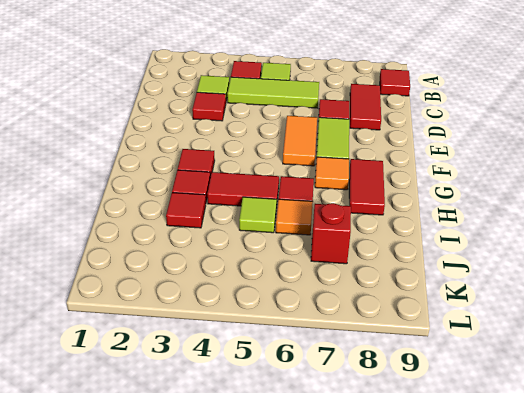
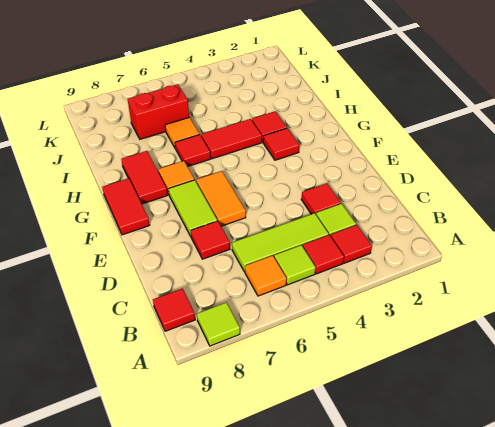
none -> orange tile B6 level 1
red tile C8:D8 level 1 -> red tile F9:G9 level 1
red tile I3 level 1 -> red tile B3 level 1
lime tile I5 level 1 -> lime tile A8 level 1
red brick J7 level 1 -> red brick J6:J7 level 1

